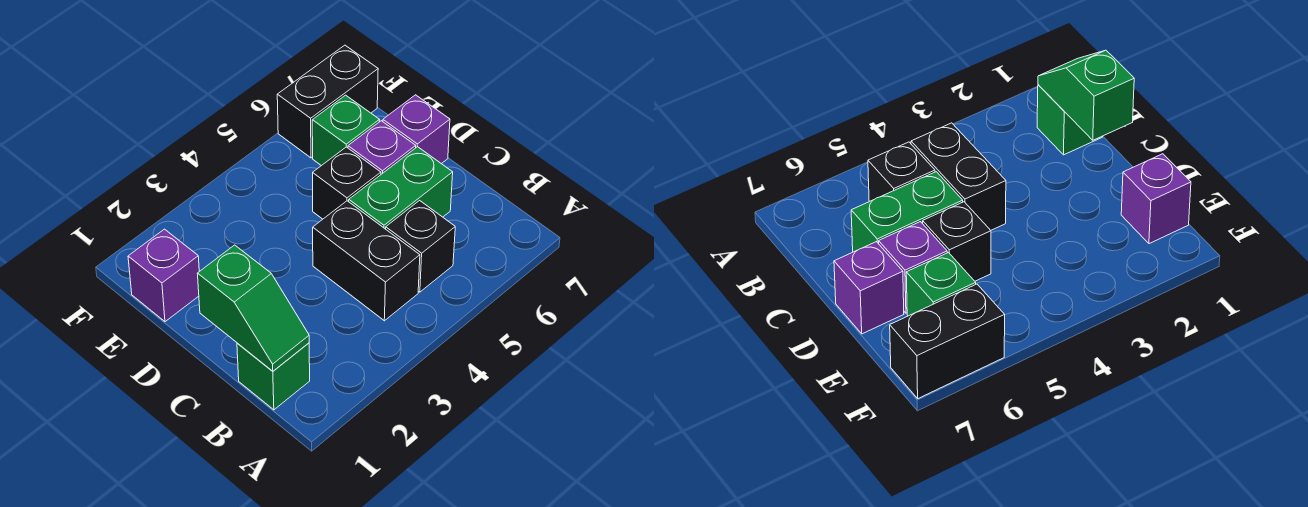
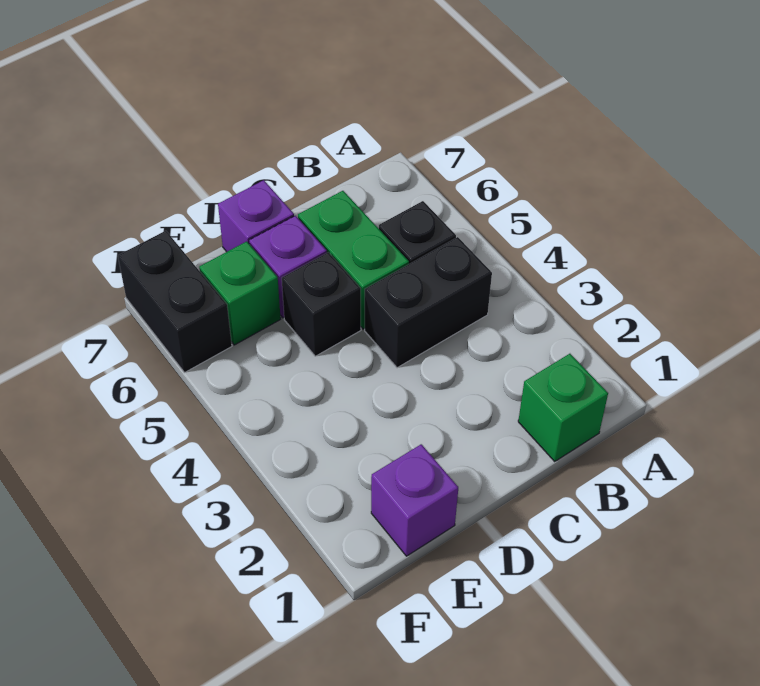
green slope B1:C1 level 2 top C -> none

